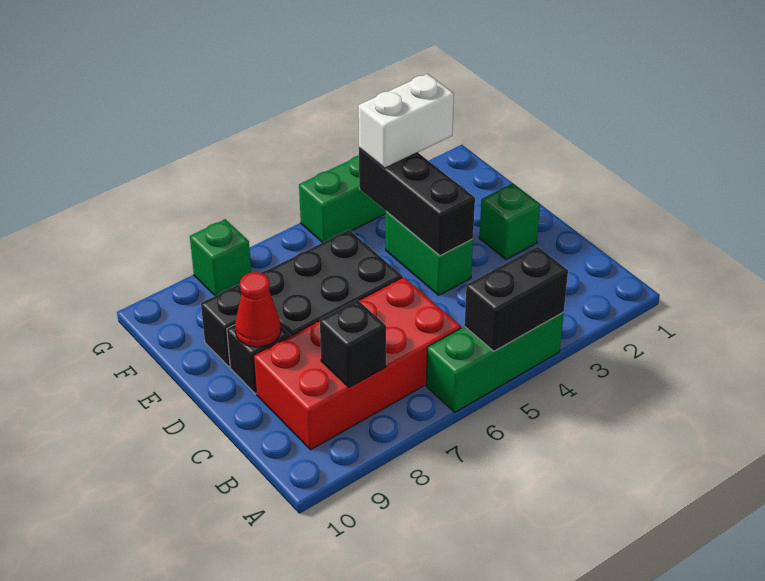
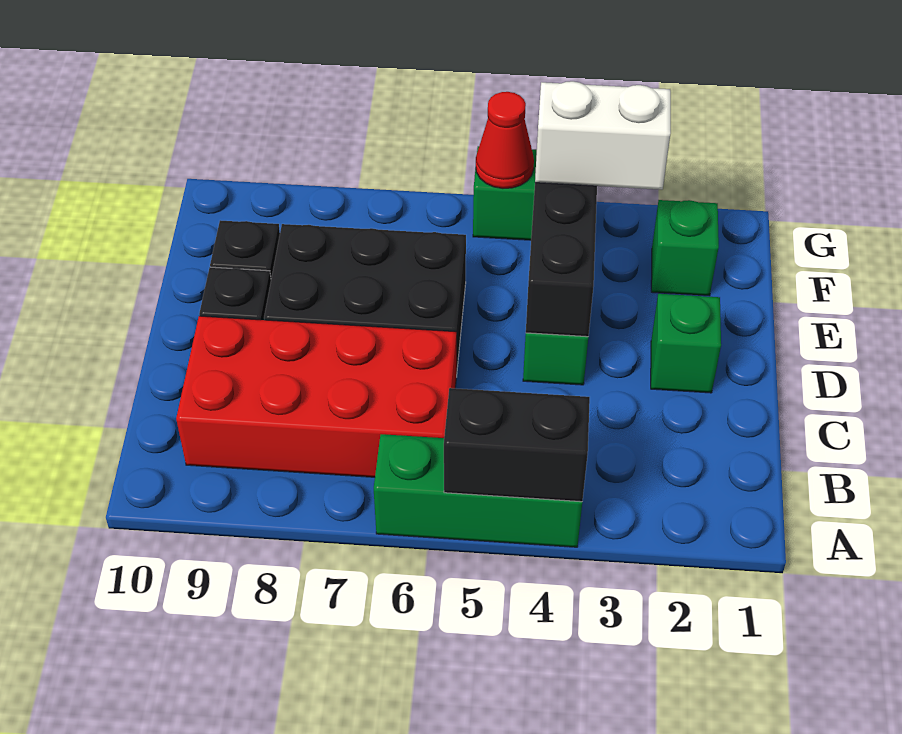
black brick B8 level 2 -> none
red cone D9 level 2 -> red cone G5 level 2
green brick G8 level 1 -> green brick F2 level 1

